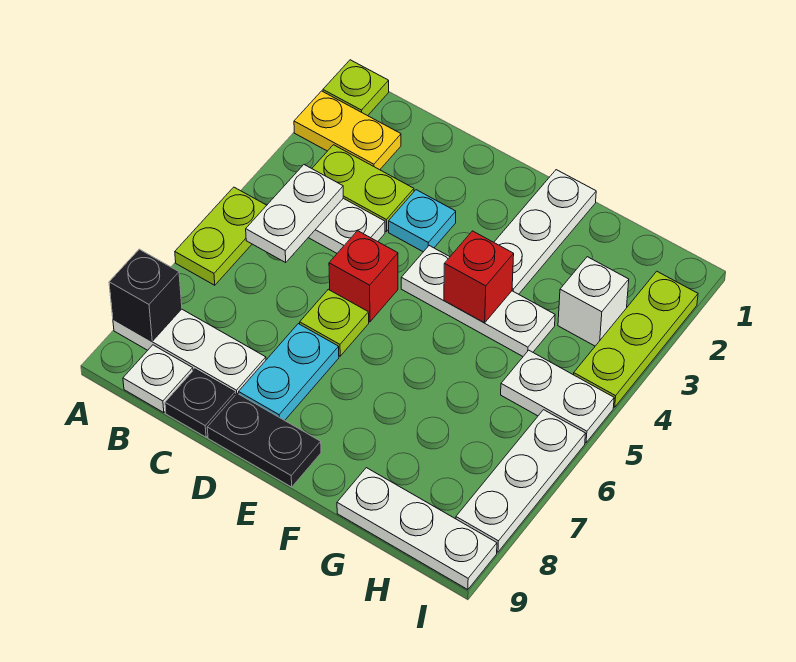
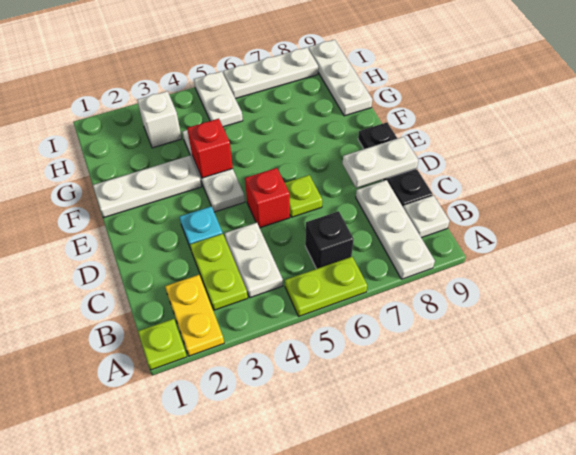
black brick A8 level 2 -> black brick B6 level 1
white plate B4:B5 level 2 -> white plate D8:D9 level 2
cyan plate D7:D8 level 1 -> none
lime plate I2:I4 level 1 -> none

